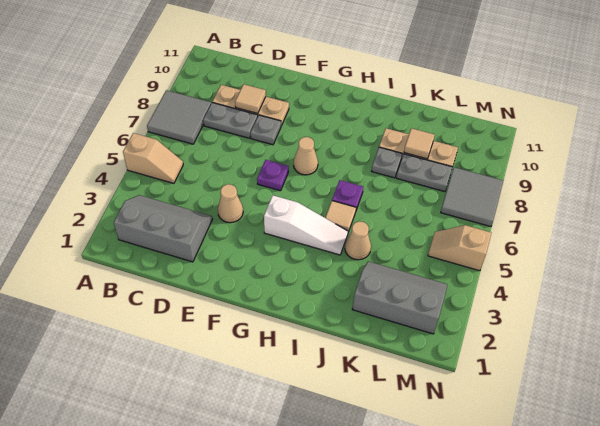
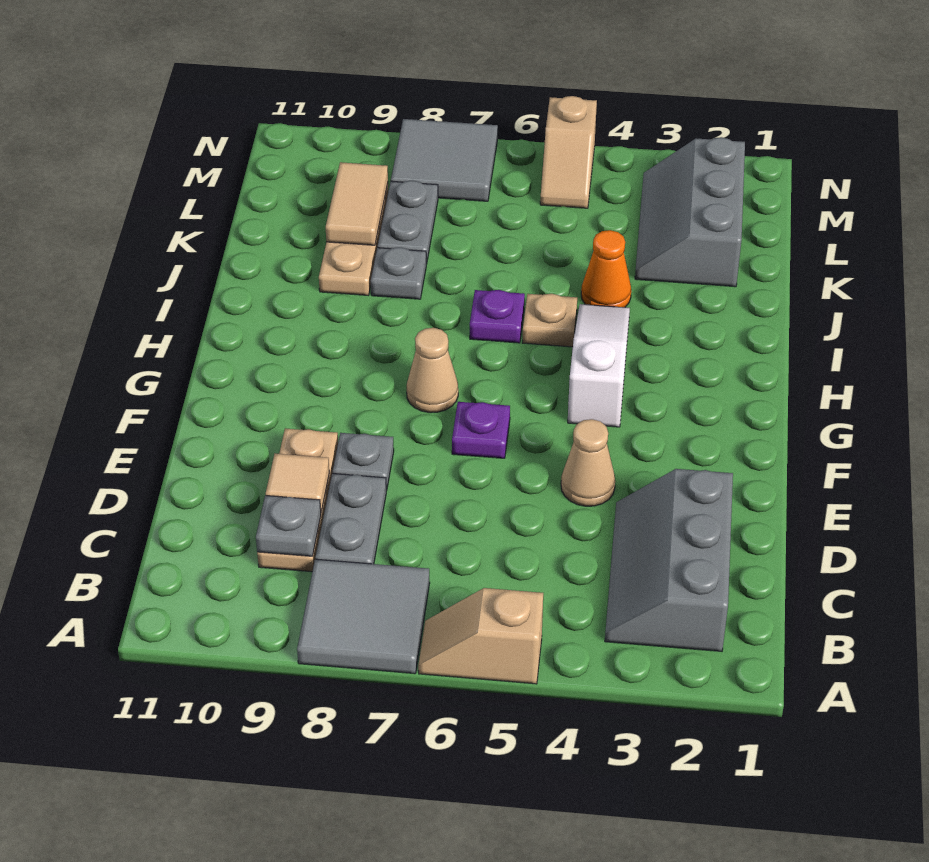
tan slope A5:B5 level 1 top A -> tan slope A5:A6 level 1 top 5
none -> grey plate C9 level 2
tan tile I5 level 1 -> tan plate I5 level 1
tan cone J4 level 1 -> orange cone J4 level 1
tan tile K9 level 2 -> tan tile K9:L9 level 2

